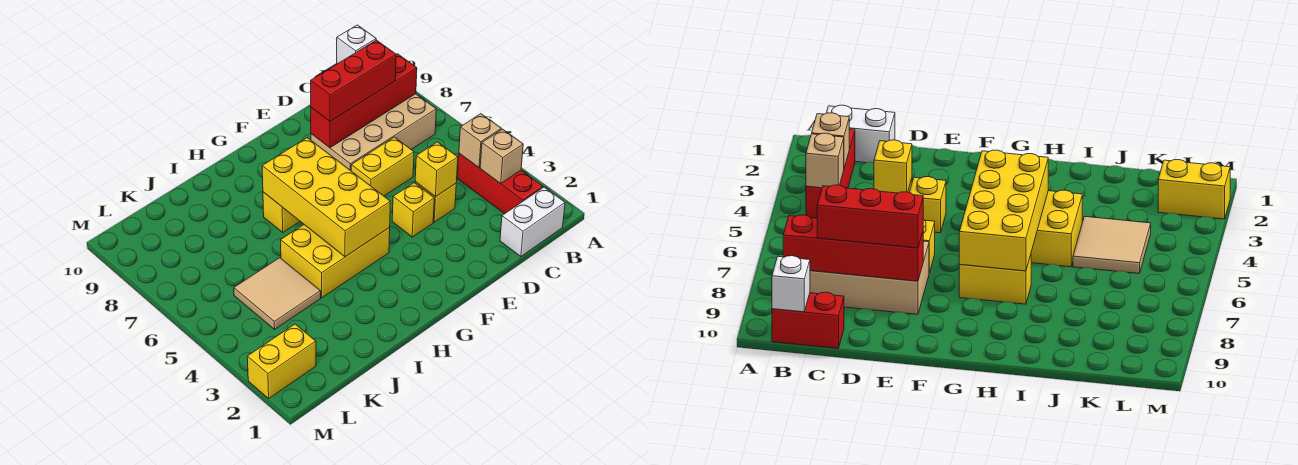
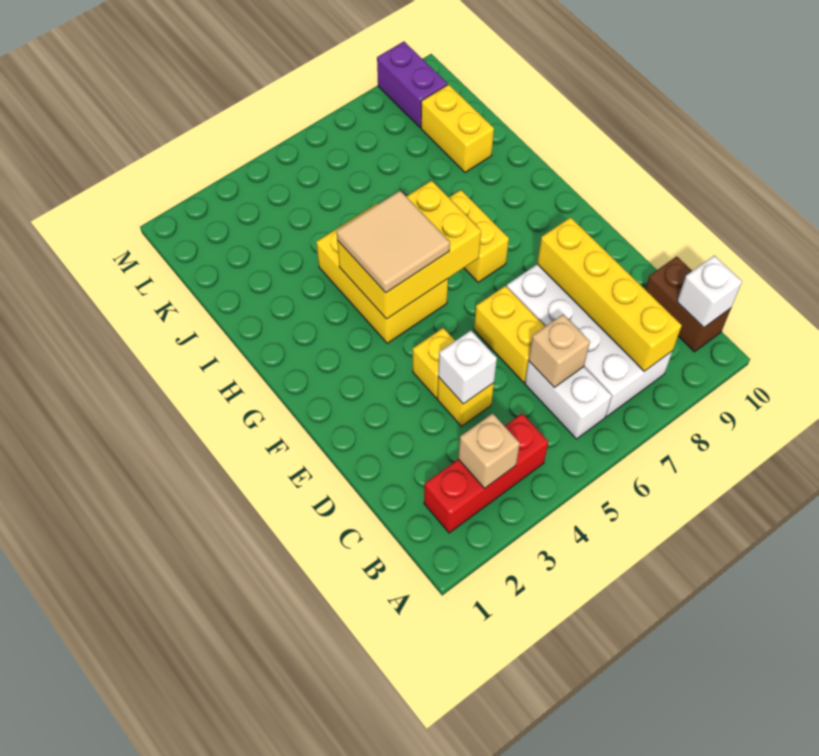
white brick B1:C1 level 1 -> white brick B6:C6 level 1
tan brick B4 level 2 -> tan brick C6 level 2
tan brick B7:E8 level 1 -> white brick B7:E8 level 1
red brick B8:E8 level 2 -> yellow brick B8:E8 level 2
red brick B10:C10 level 1 -> brown brick B10:C10 level 1
red brick C8:E8 level 3 -> none
yellow brick D4 level 2 -> white brick D4 level 2
yellow brick G4:H7 level 2 -> yellow brick G4:H6 level 2
tan tile J4:K5 level 1 -> tan tile G4:H5 level 3
yellow brick L2:M2 level 1 -> yellow brick J9:K9 level 1
none -> purple brick L9:M9 level 1

